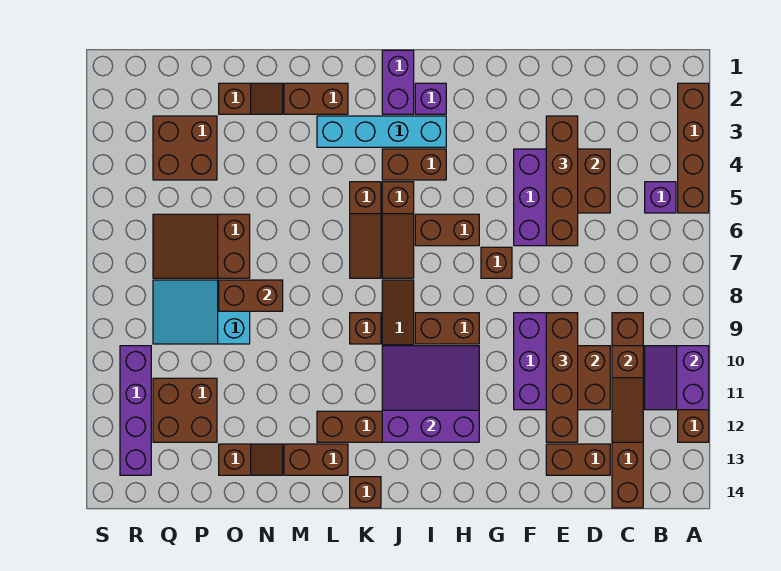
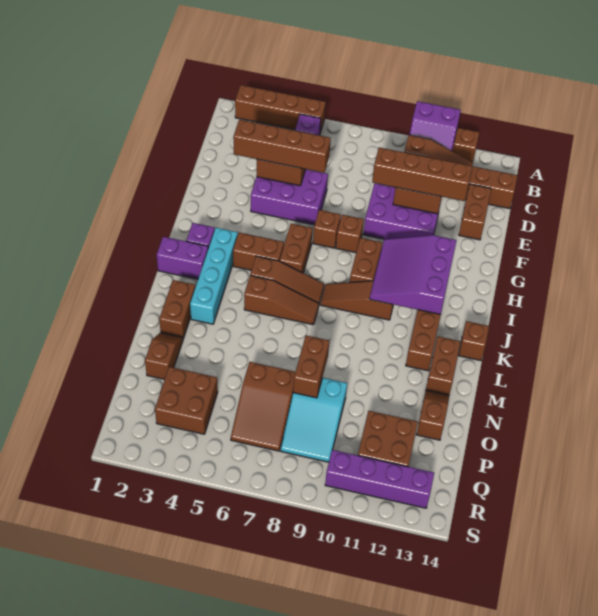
brown brick I4:J4 level 1 -> brown brick I4:I5 level 1
brown brick K9 level 1 -> brown brick G8 level 1

